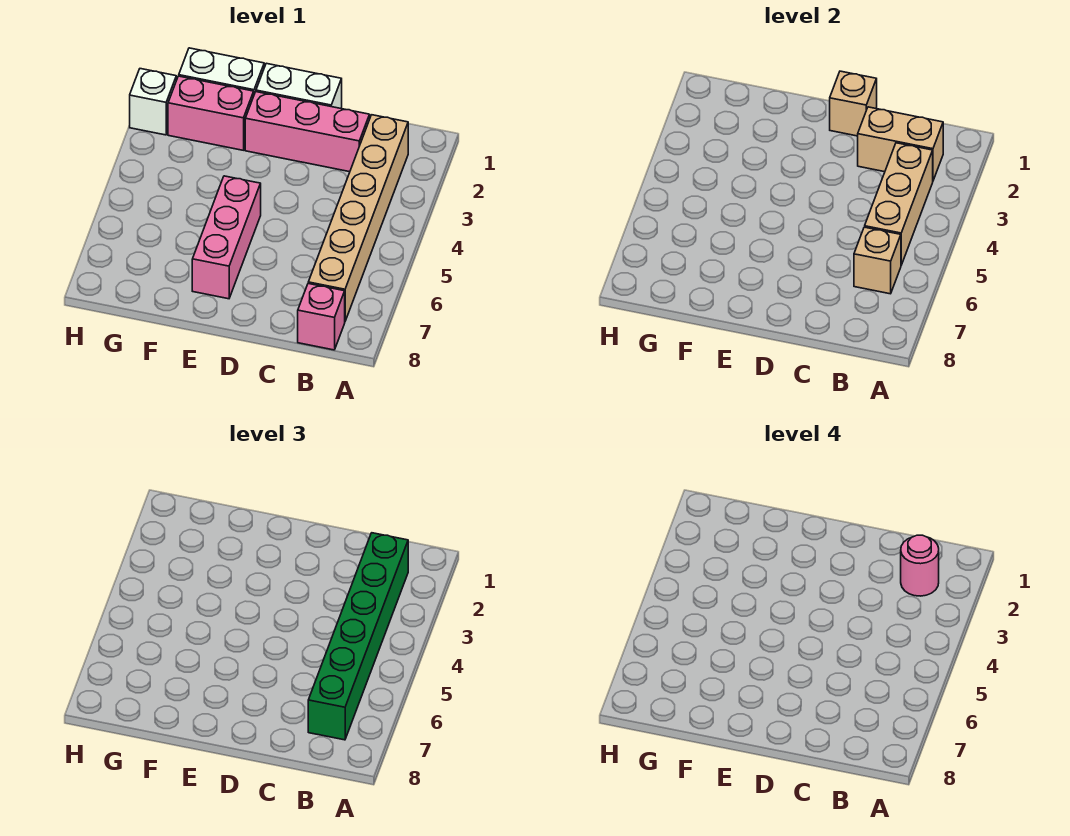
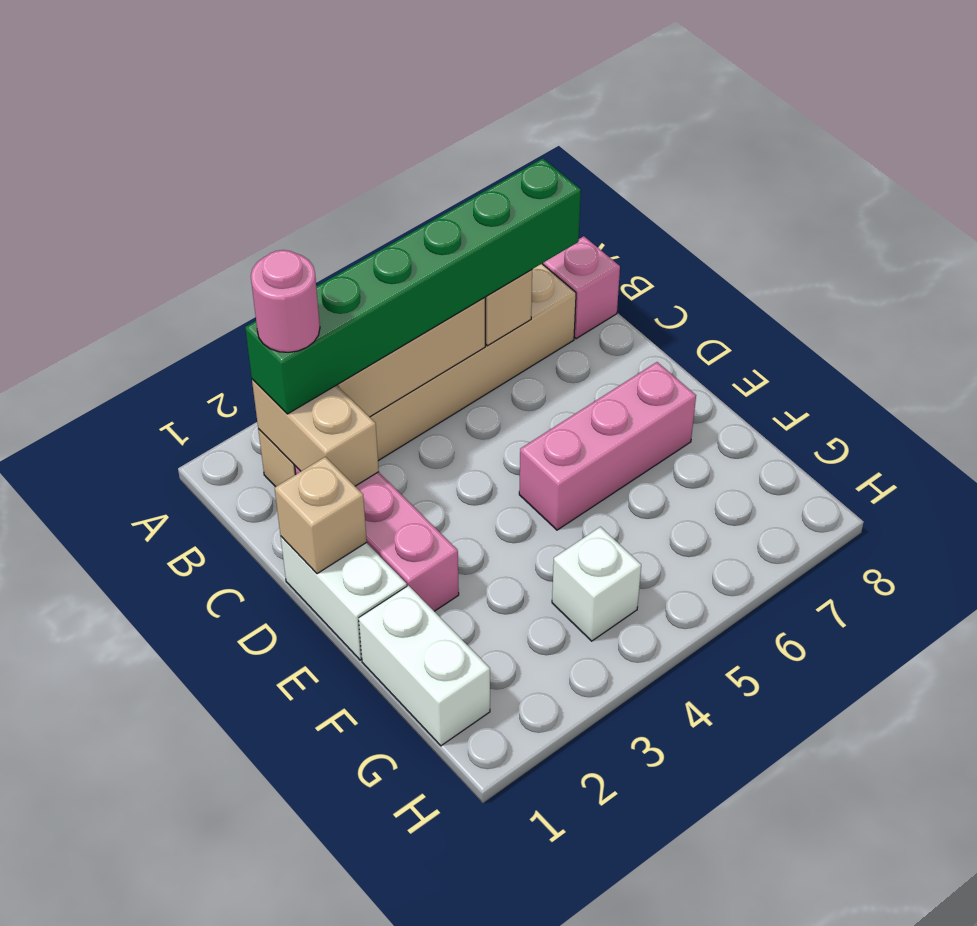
pink brick F2:G2 level 1 -> none
white brick H2 level 1 -> white brick G4 level 1

